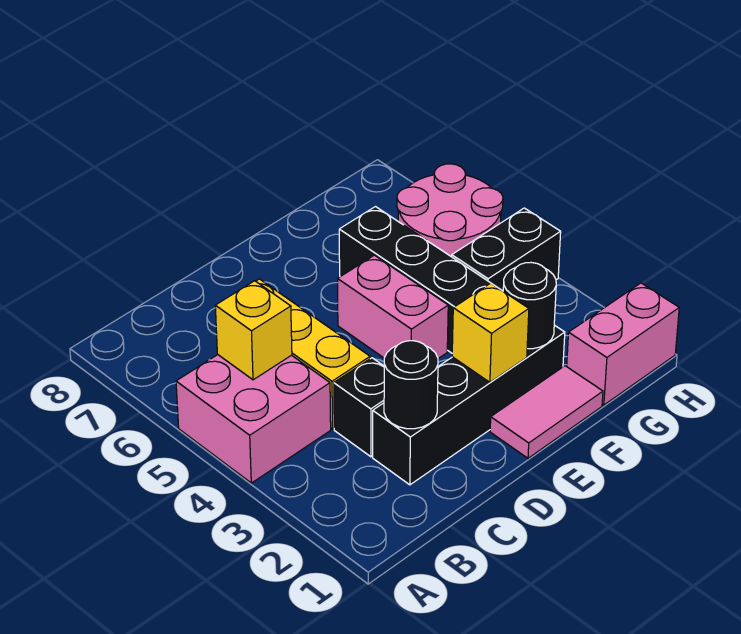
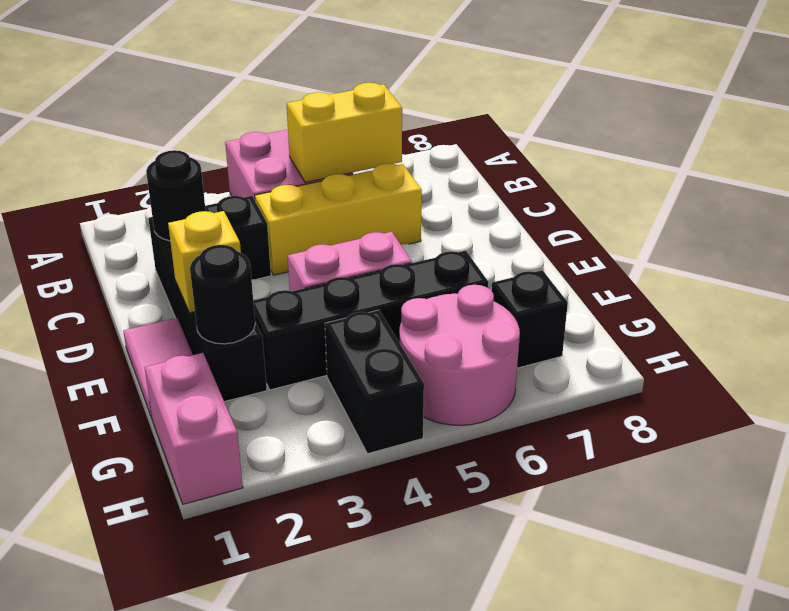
yellow brick B5 level 2 -> yellow brick B5:B6 level 2
none -> black brick G7 level 1

